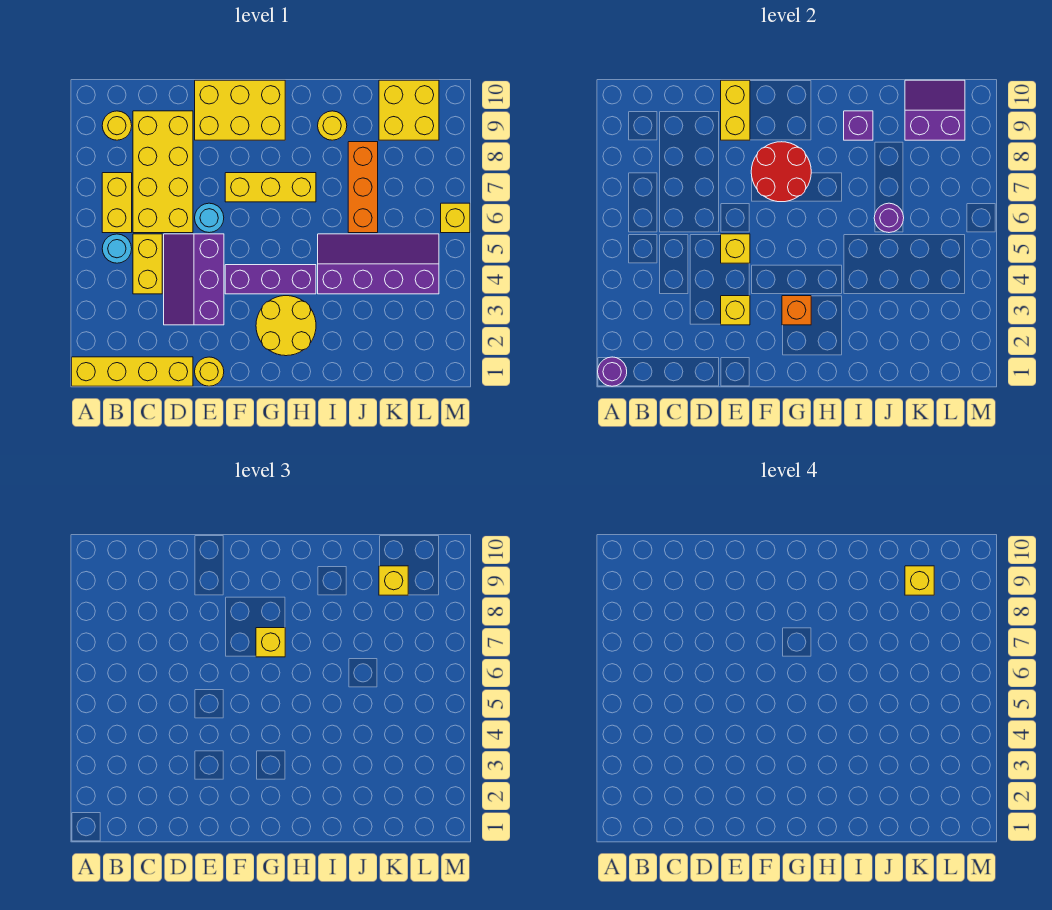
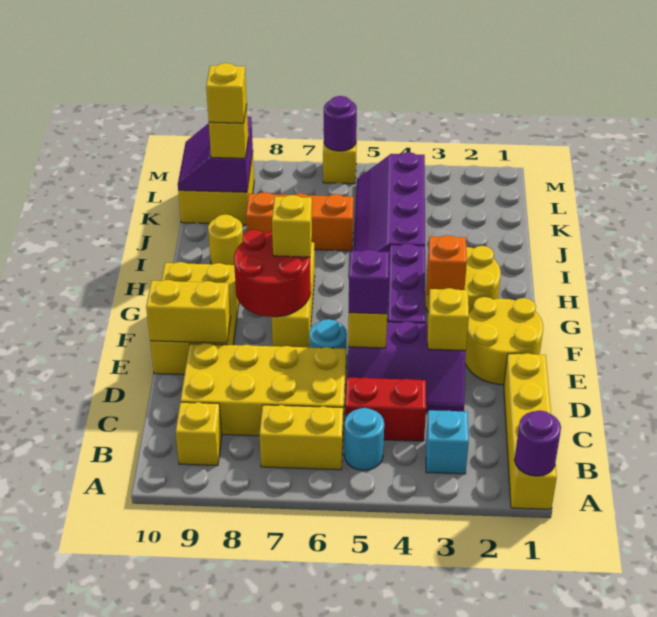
none -> cyan brick B3 level 1
yellow round brick B9 level 1 -> yellow brick B9 level 1
yellow brick C4:C5 level 1 -> red brick C4:C5 level 1
yellow round brick E1 level 1 -> yellow round brick E1:F2 level 1
purple brick I9 level 2 -> purple brick E5 level 3
purple round brick J6 level 2 -> purple round brick M6 level 2

